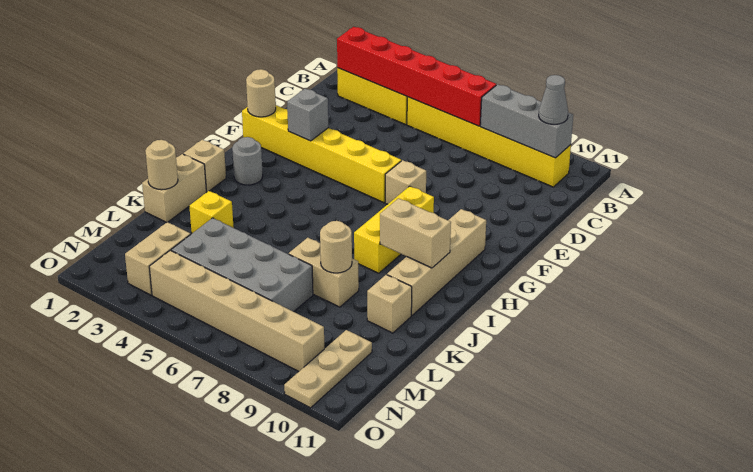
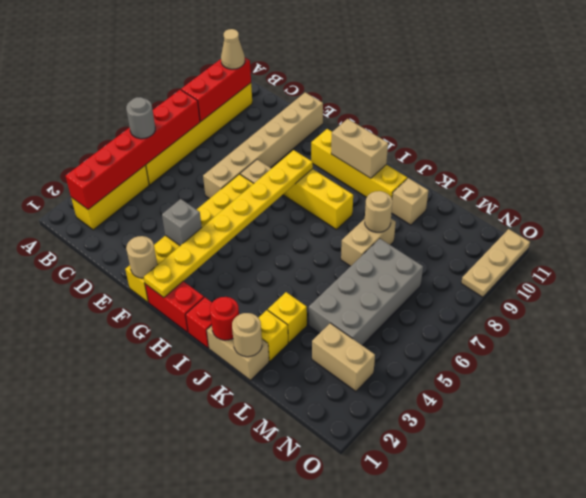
grey brick B8:B10 level 2 -> red brick B8:B10 level 2
grey cone B10 level 3 -> tan cone B10 level 3
none -> red brick G1:H1 level 1
none -> yellow plate G1:G8 level 2
tan brick G10:J10 level 1 -> yellow brick G10:J10 level 1
grey round brick H2 level 1 -> grey round brick B5 level 3
tan brick I1 level 1 -> red brick I1 level 1
tan brick I9:I10 level 2 -> tan brick H10:I10 level 2
none -> red round brick J1 level 2
none -> yellow brick K2 level 1
tan plate M10:O10 level 1 -> tan plate O9:O11 level 1
tan brick N4:N9 level 1 -> tan brick E6:E11 level 1

